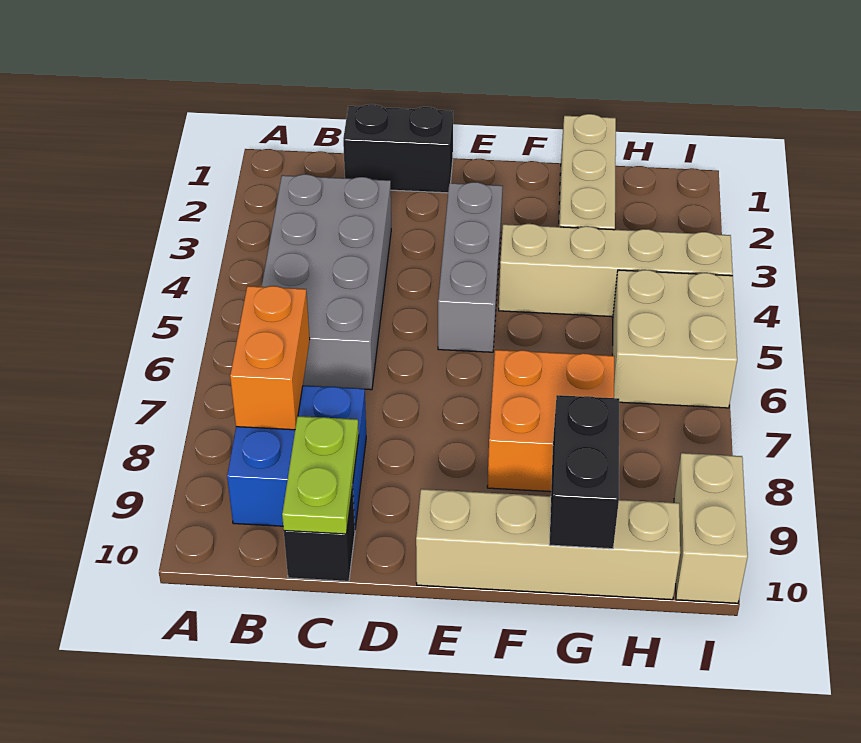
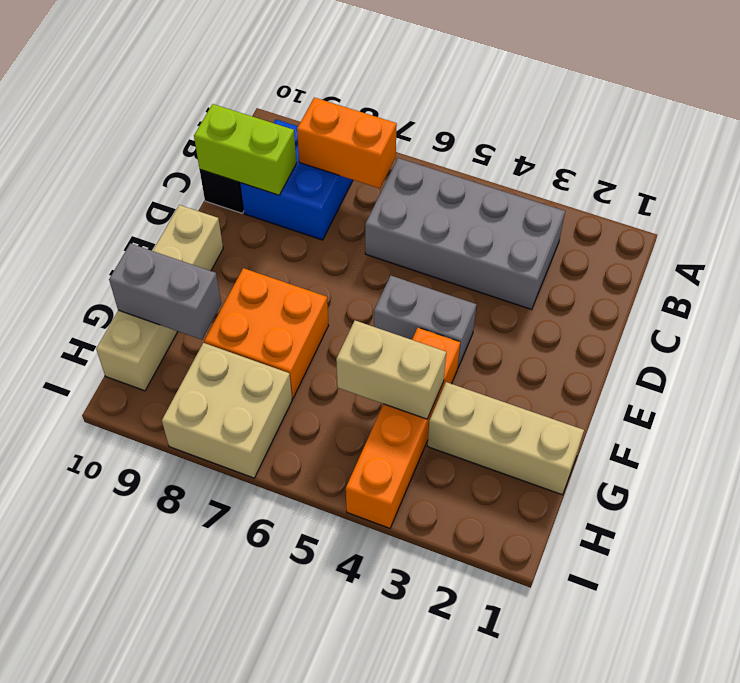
black brick C1:D1 level 1 -> none
lime plate C9:C10 level 2 -> lime brick C9:C10 level 2
grey brick E3:E5 level 1 -> grey brick E4:E5 level 1
tan brick F4:I4 level 1 -> orange brick F4:I4 level 1
black brick G9:G10 level 2 -> grey brick G9:G10 level 2
tan brick H5:I6 level 1 -> tan brick H7:I8 level 1
tan brick I9:I10 level 1 -> tan brick G4:G5 level 2

